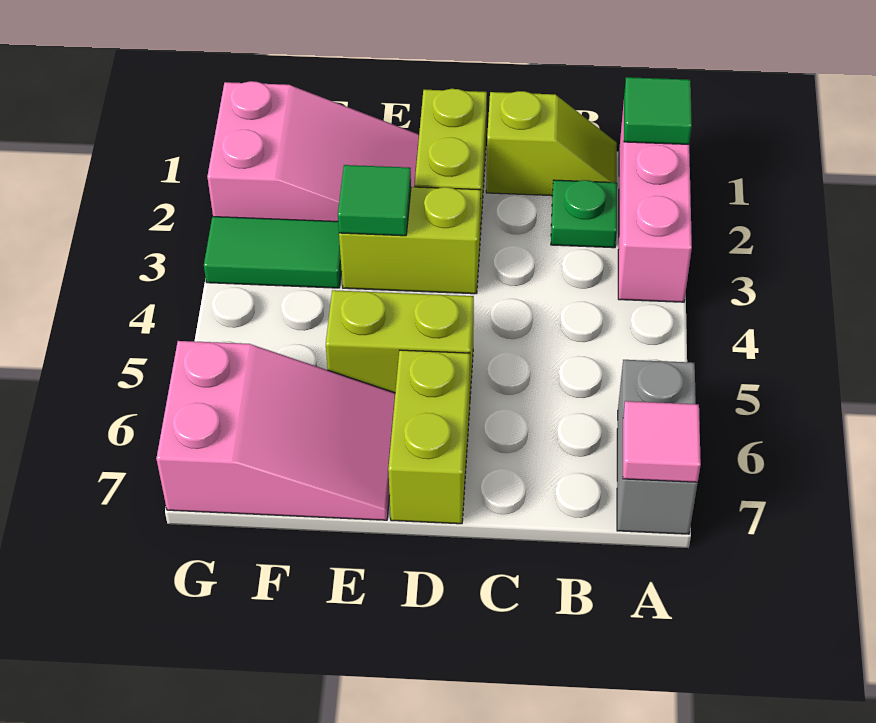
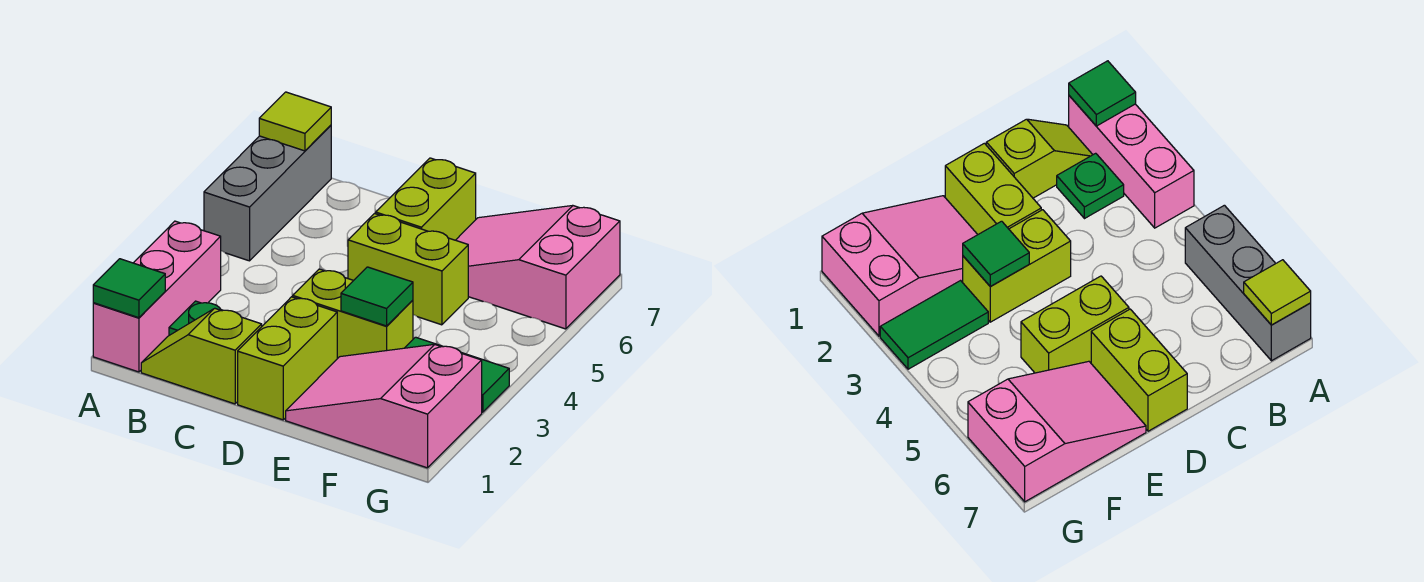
grey brick A6:A7 level 1 -> grey brick A5:A7 level 1
pink tile A7 level 2 -> lime tile A7 level 2

